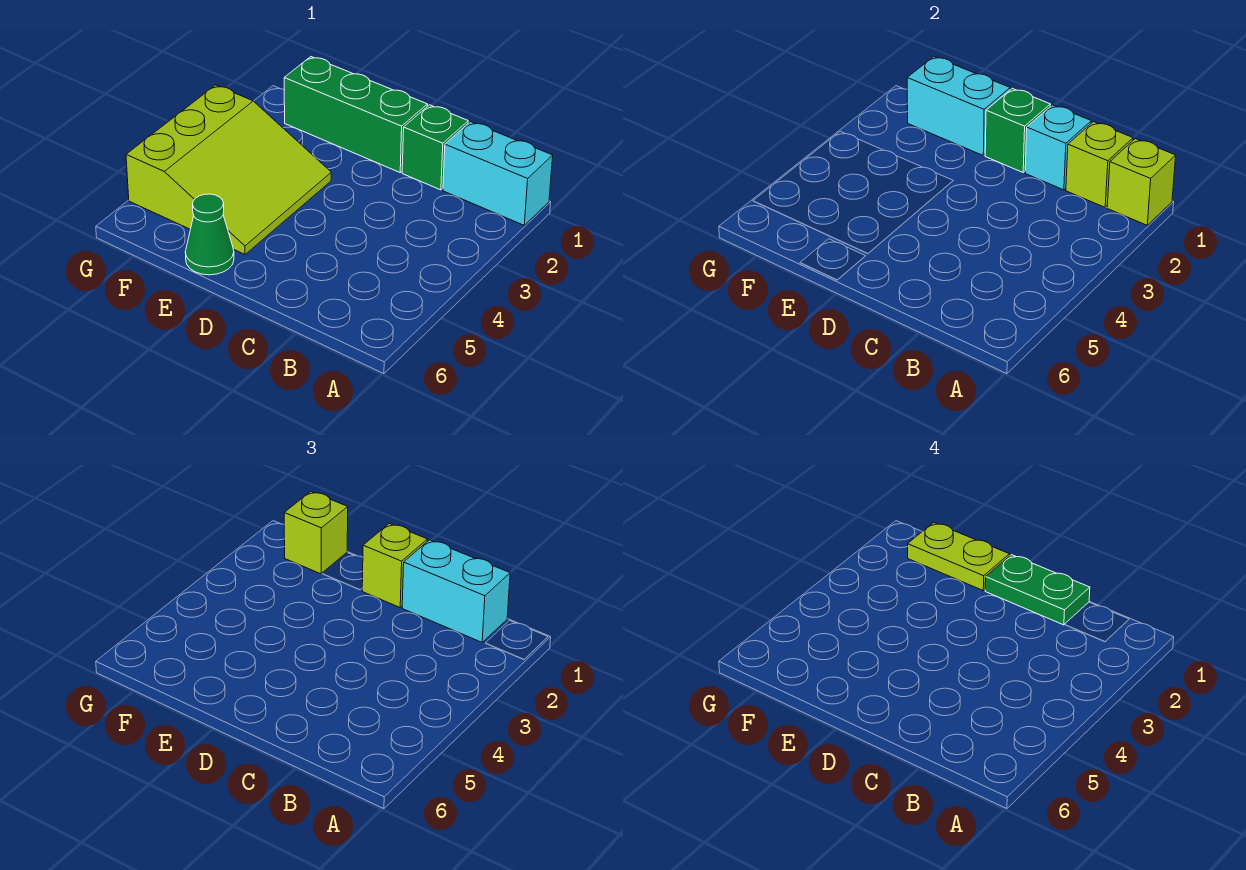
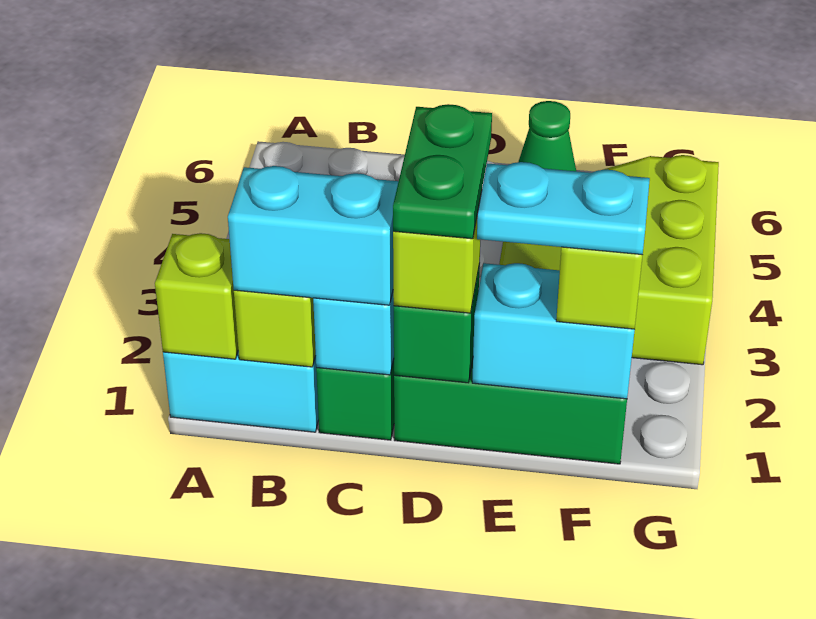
green plate C1:D1 level 4 -> green plate D1:D2 level 4
lime plate E1:F1 level 4 -> cyan plate E1:F1 level 4

